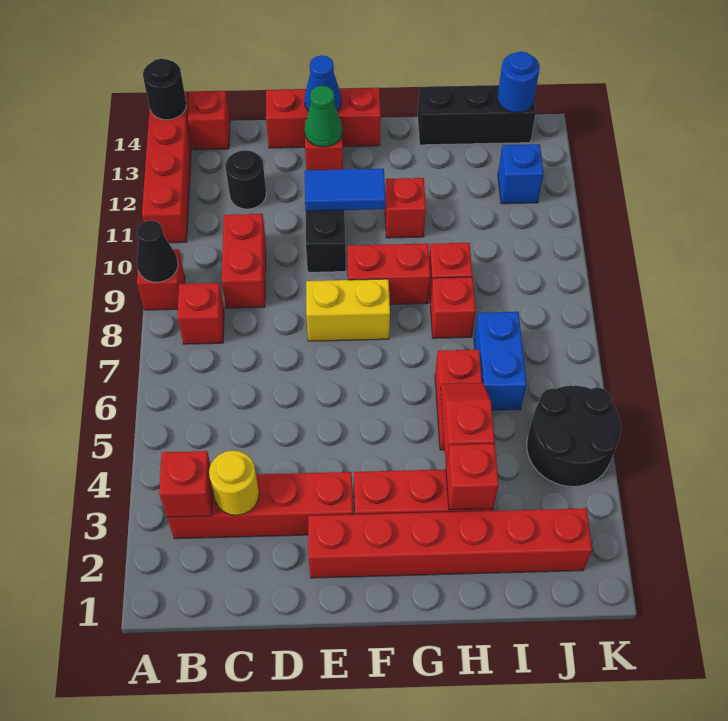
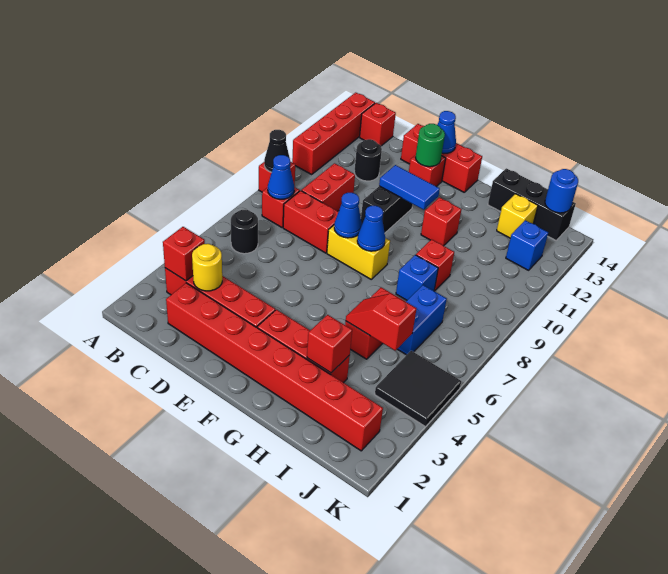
black round brick A14 level 2 -> black round brick B6 level 1
none -> blue cone B8 level 2
red brick E2:J2 level 1 -> red brick C2:J2 level 1
none -> blue cone E8 level 2
green cone E13 level 2 -> green round brick E13 level 2
none -> blue cone F8 level 2
red brick F9:G9 level 1 -> red brick C8:D8 level 1
red slope H4:H5 level 2 top 4 -> red slope H5:I5 level 2 top I
red brick H8 level 1 -> blue brick H8 level 1
none -> yellow brick I13 level 1
black round brick J4:K5 level 1 -> black tile J4:K5 level 1

